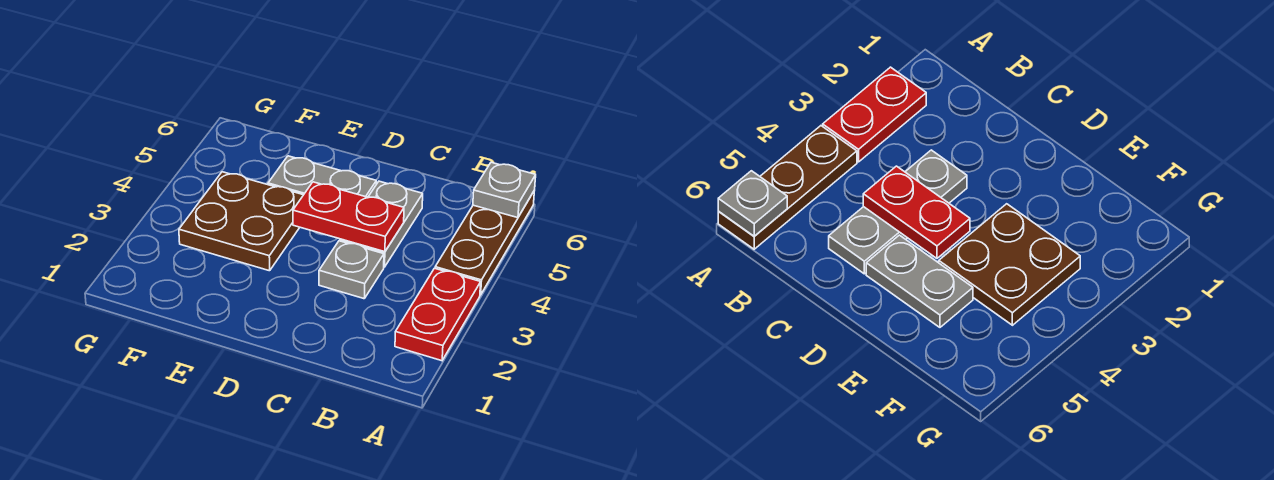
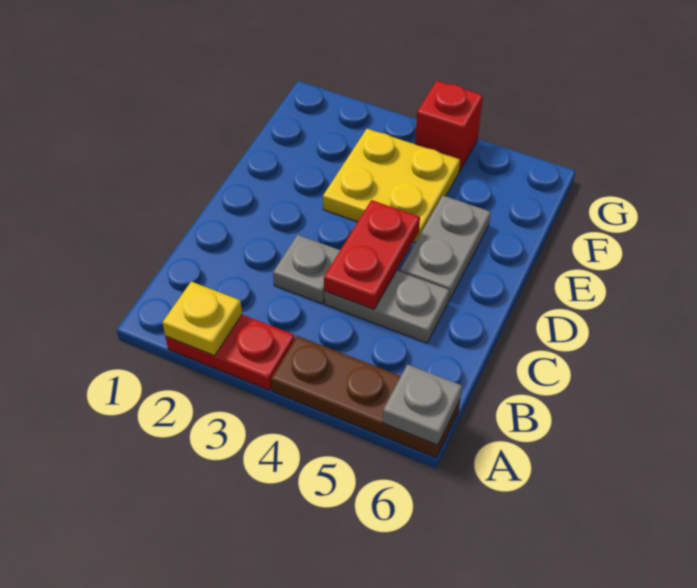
none -> yellow plate A2 level 2
brown plate E3:F4 level 1 -> yellow plate E3:F4 level 1
none -> red brick G4 level 1

